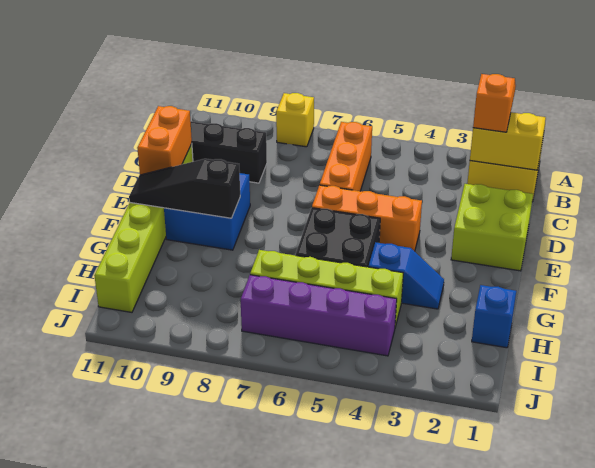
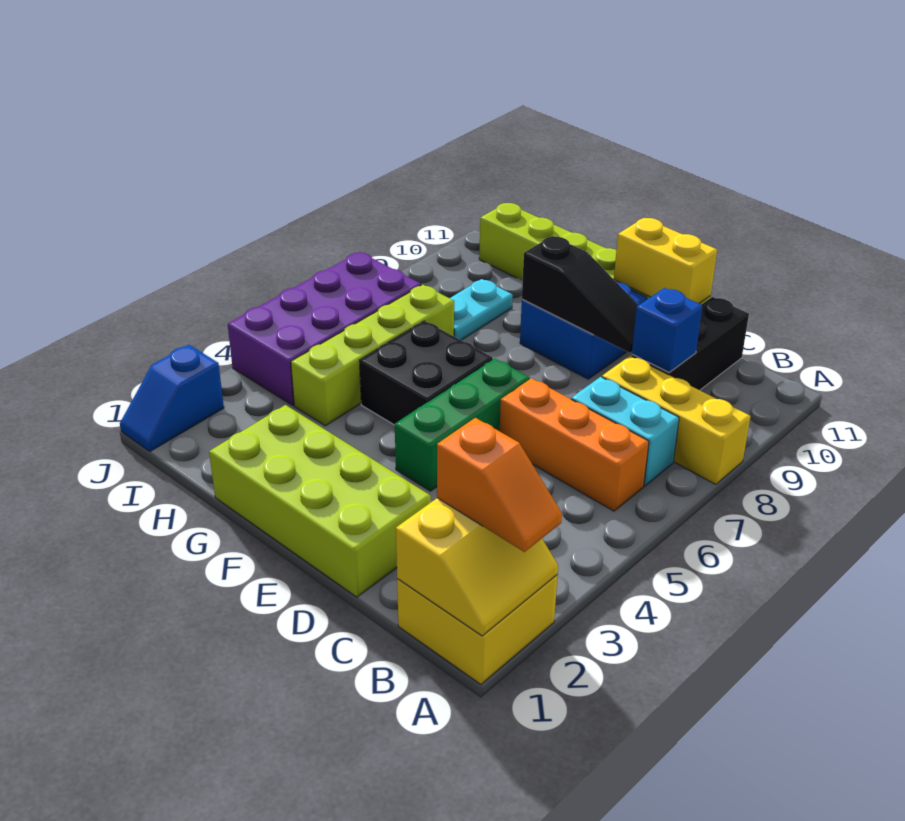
yellow brick A8 level 1 -> yellow brick A8:C8 level 1
none -> cyan brick B7:C7 level 1
lime brick D1:E2 level 1 -> lime brick D1:G2 level 1
orange brick D11:E11 level 2 -> yellow brick D11:E11 level 2
orange brick E4:E6 level 1 -> green brick E4:E6 level 1
black slope F9:F11 level 2 top 9 -> black slope D9:F9 level 2 top F
blue slope G3:G4 level 1 top 4 -> blue slope J1:J2 level 1 top 2
blue brick H1 level 1 -> blue brick C9 level 2
none -> cyan plate H8:H9 level 1
purple brick I4:I7 level 1 -> purple brick I4:J7 level 1

